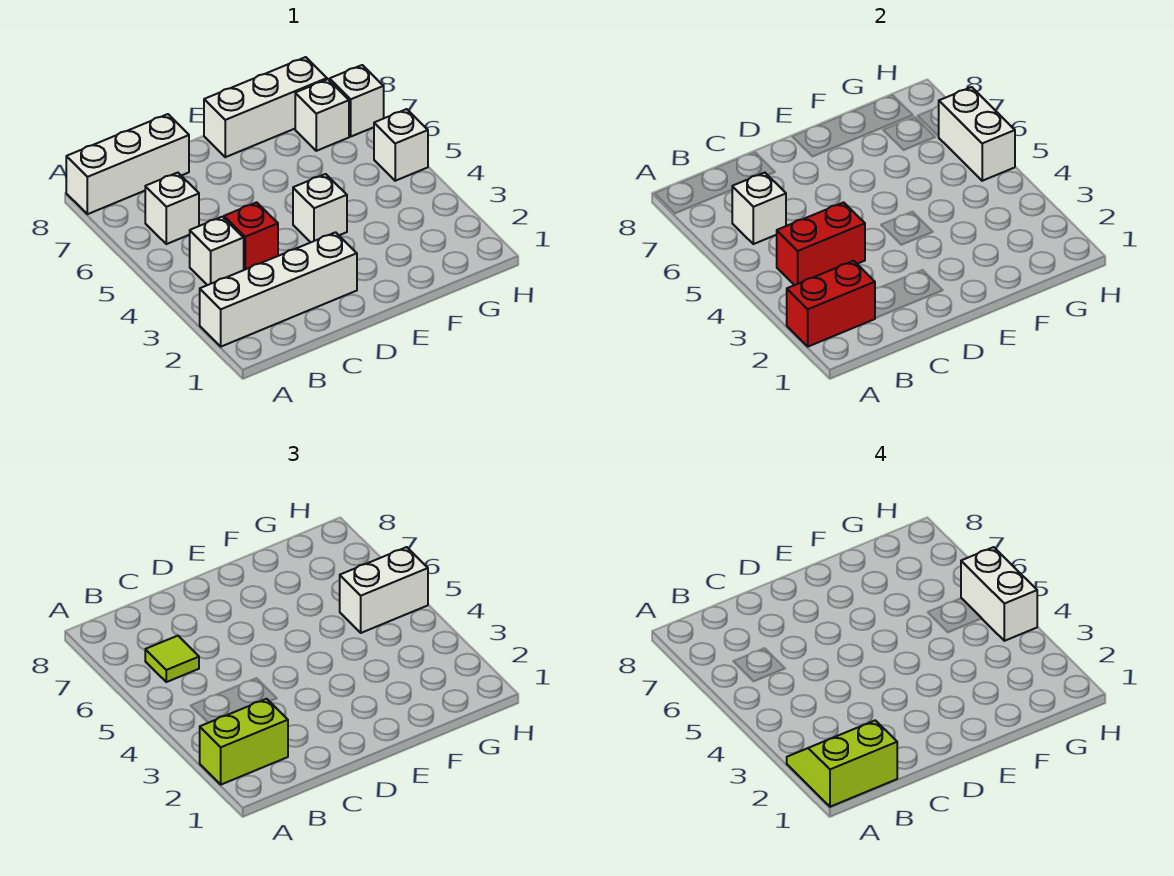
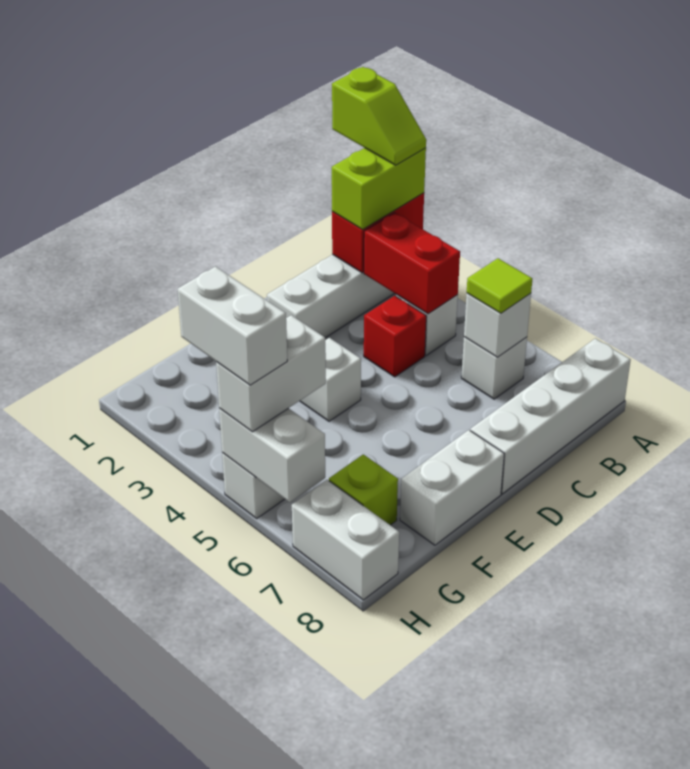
lime slope A1:B2 level 4 top 1 -> lime slope A1:A2 level 4 top 1
white brick A8:C8 level 1 -> white brick A8:D8 level 1
red brick B4:C4 level 2 -> red brick B3:B4 level 2
white brick E8:G8 level 1 -> white brick E8:F8 level 1
white brick G7 level 1 -> lime brick G7 level 1
white brick H7 level 1 -> white brick H7:H8 level 1

